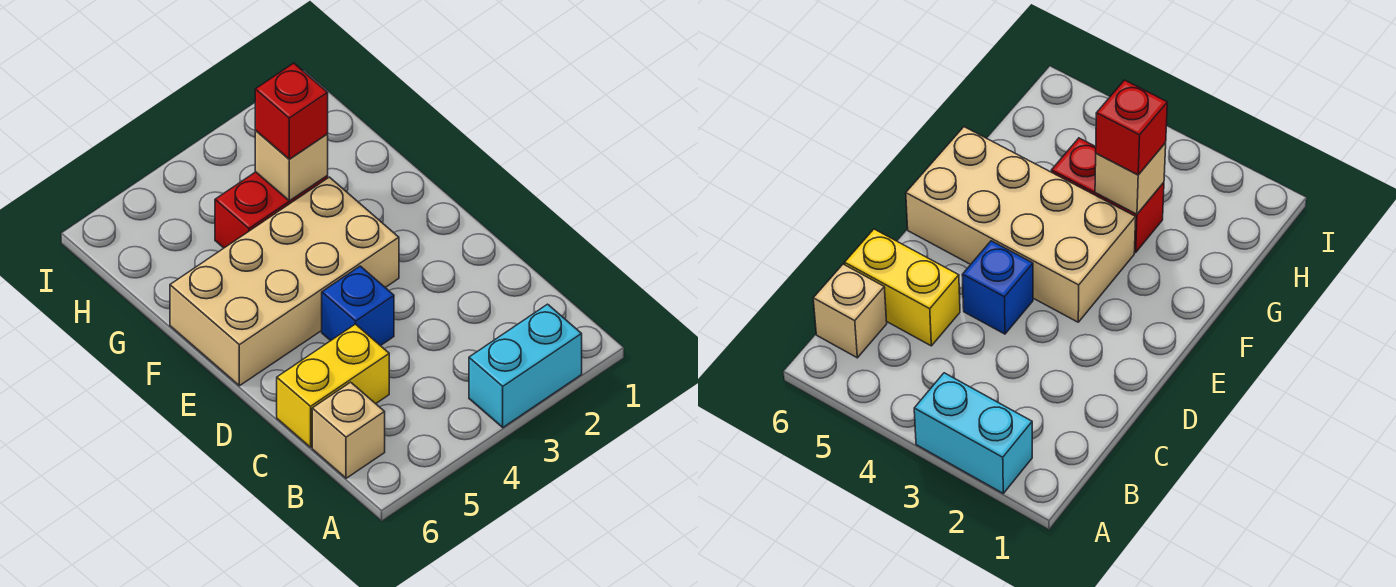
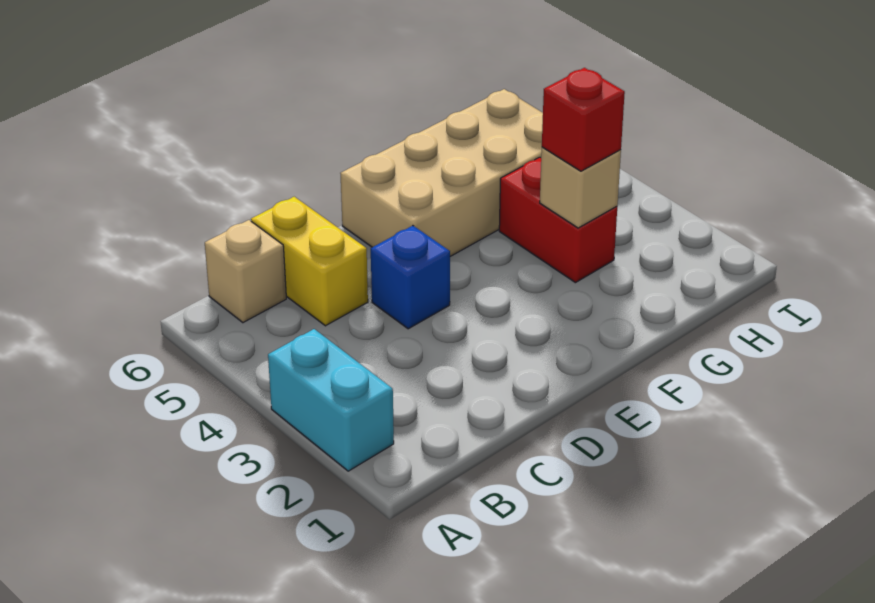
tan brick E3:F6 level 1 -> tan brick E5:H6 level 1

